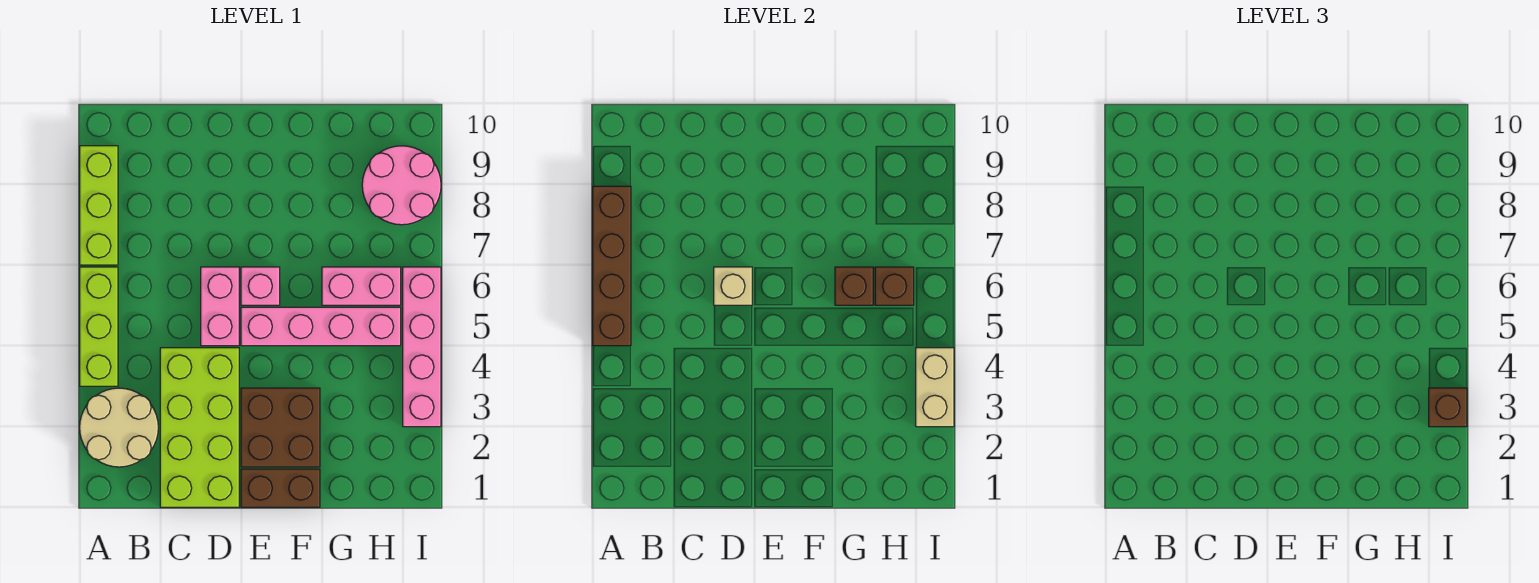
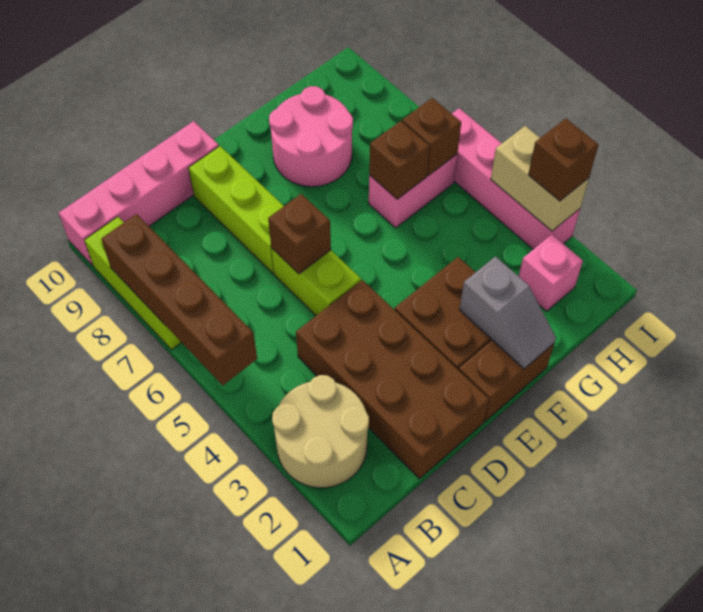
lime brick A4:A6 level 1 -> lime brick D7:D9 level 1
lime brick C1:D4 level 1 -> brown brick C1:D4 level 1
pink brick D5:D6 level 1 -> lime brick D5:D6 level 1
tan brick D6 level 2 -> brown brick D6 level 2
pink brick E5:H5 level 1 -> pink brick A10:D10 level 1
pink brick E6 level 1 -> pink brick H2 level 1
none -> grey slope F1:F2 level 2 top 2
pink round brick H8:I9 level 1 -> pink round brick F8:G9 level 1

